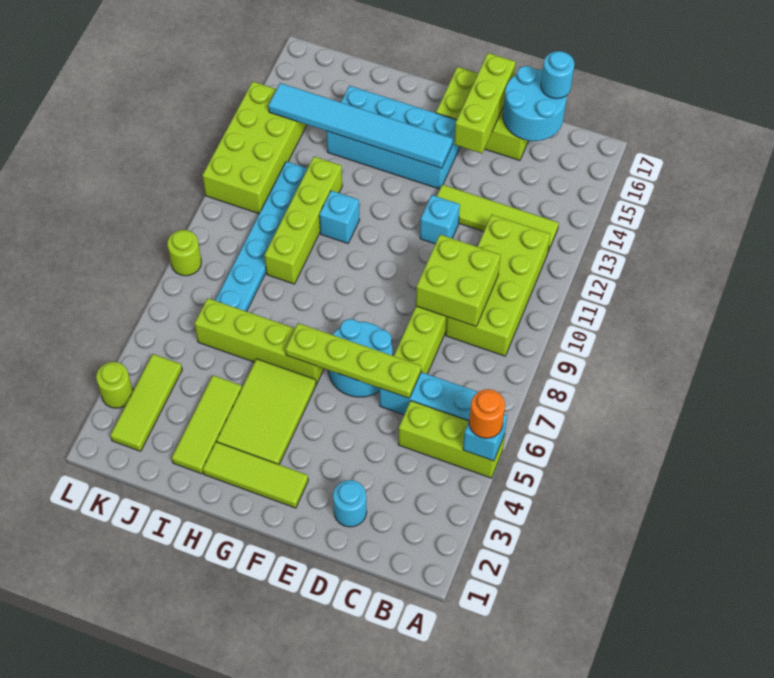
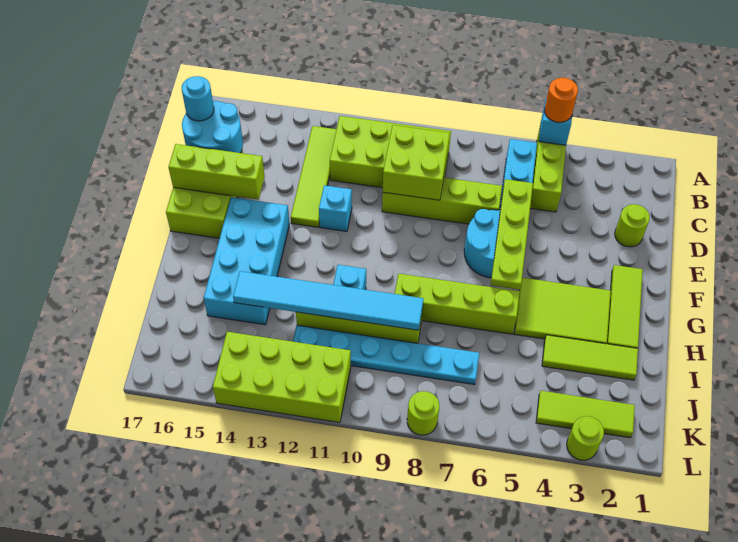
cyan round brick D2 level 1 -> lime round brick D2 level 1
cyan tile F14:K14 level 2 -> cyan tile I9:I14 level 2
lime brick G6:J6 level 1 -> lime brick H6:H9 level 1

